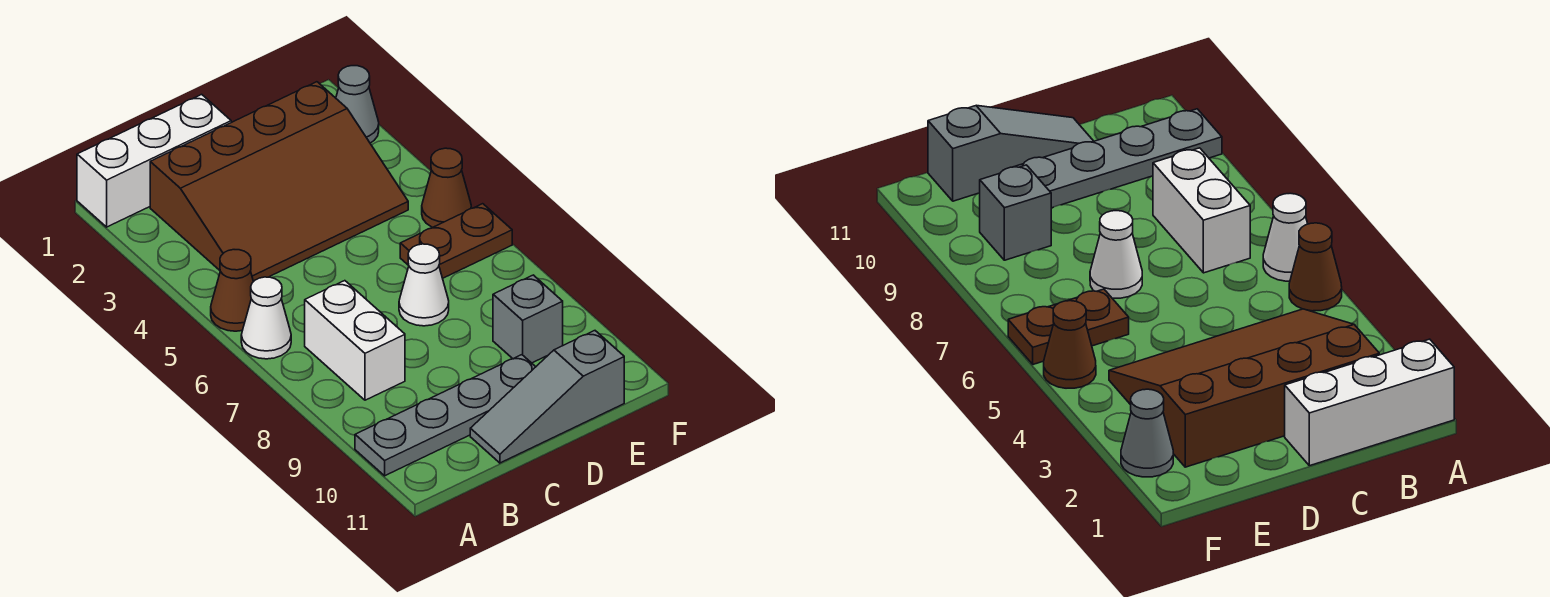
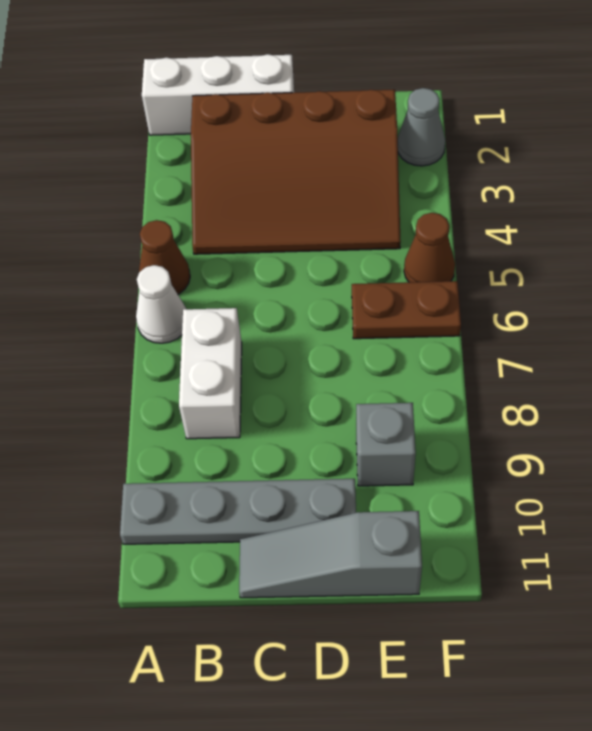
white cone D7 level 1 -> none

